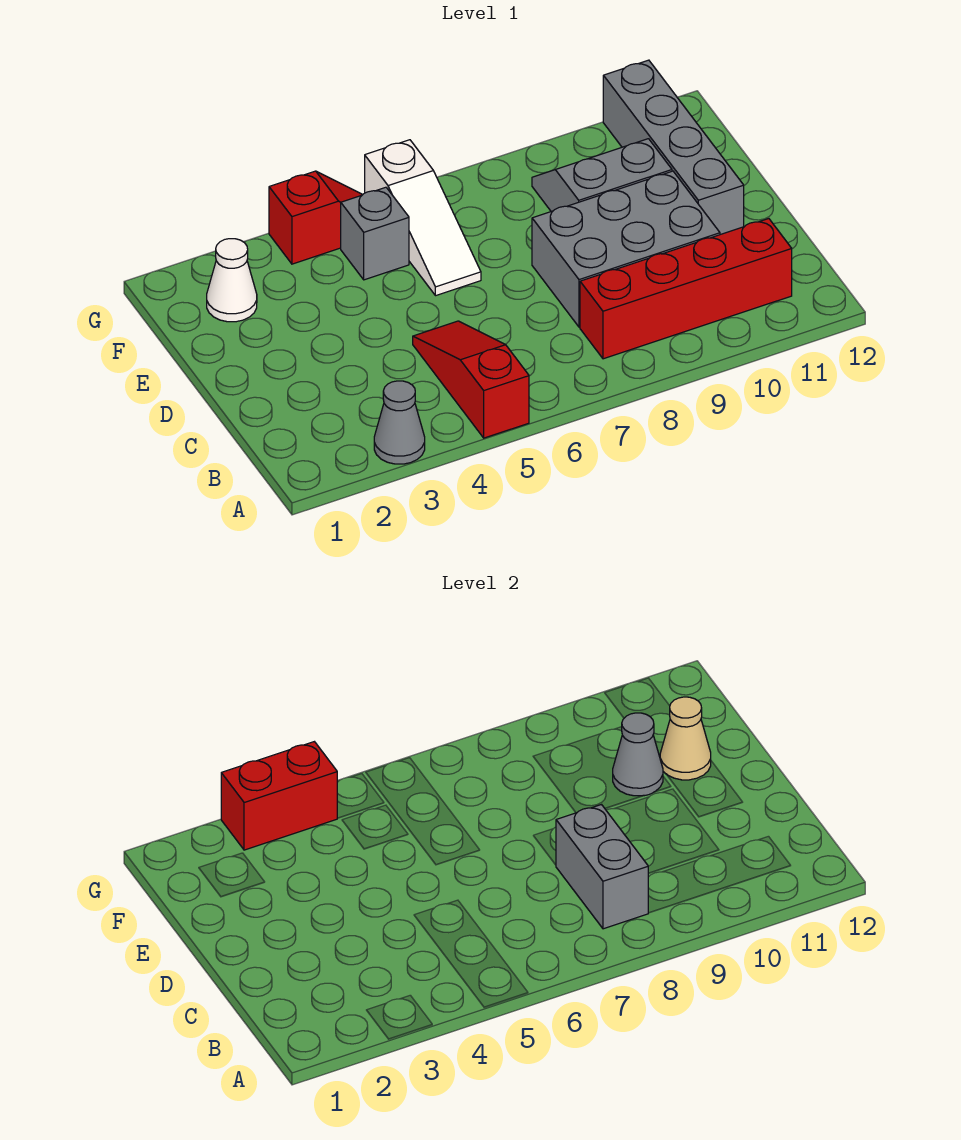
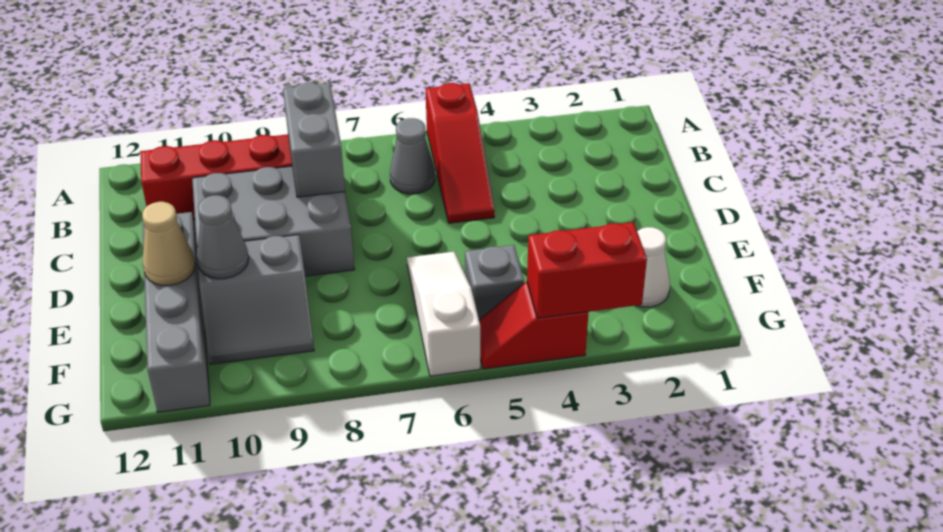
grey cone A3 level 1 -> grey cone B6 level 1

